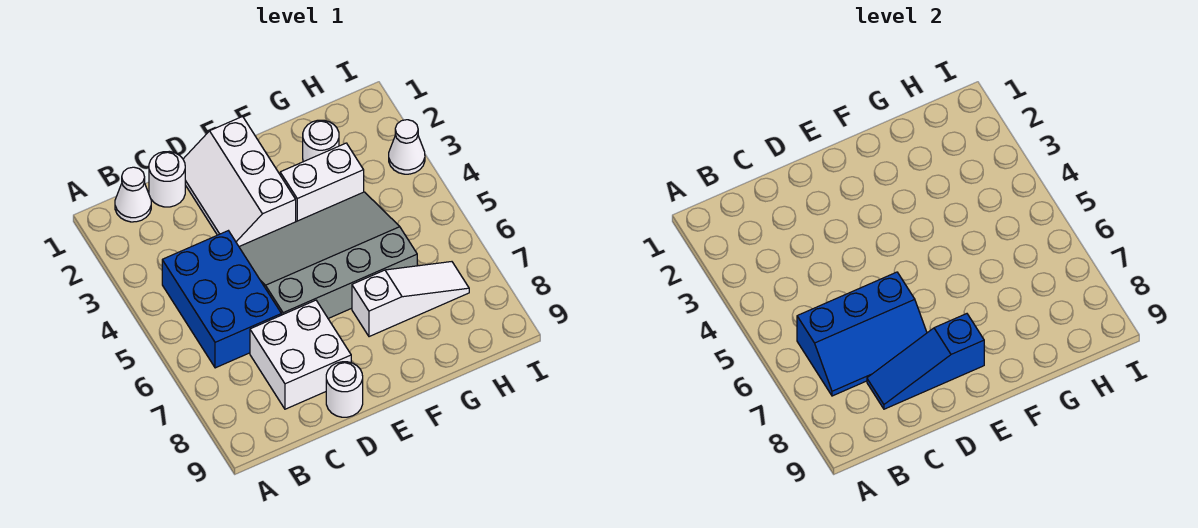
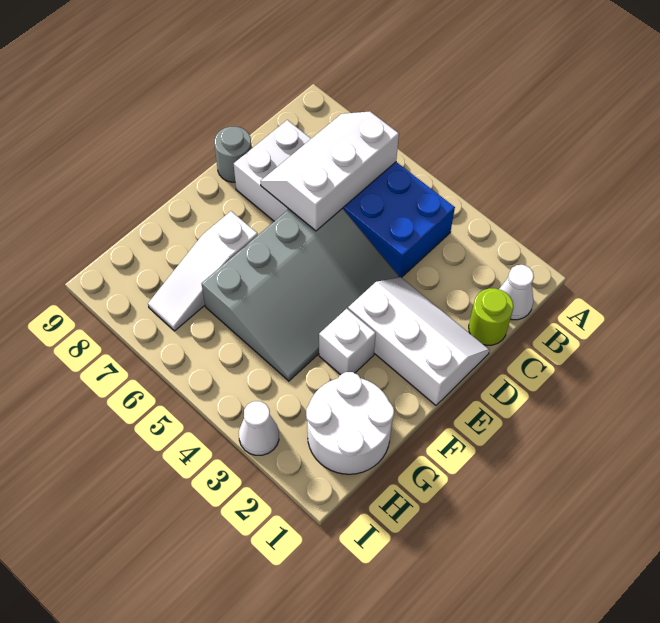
blue slope B6:D7 level 2 top 6 -> white slope B6:D7 level 2 top 6
white round brick C1 level 1 -> lime round brick C1 level 1
blue slope C8:E8 level 2 top E -> none
white round brick D9 level 1 -> grey round brick D9 level 1
white brick F3:G3 level 1 -> white brick F3 level 1
white round brick G2 level 1 -> white round brick G1:H2 level 1

